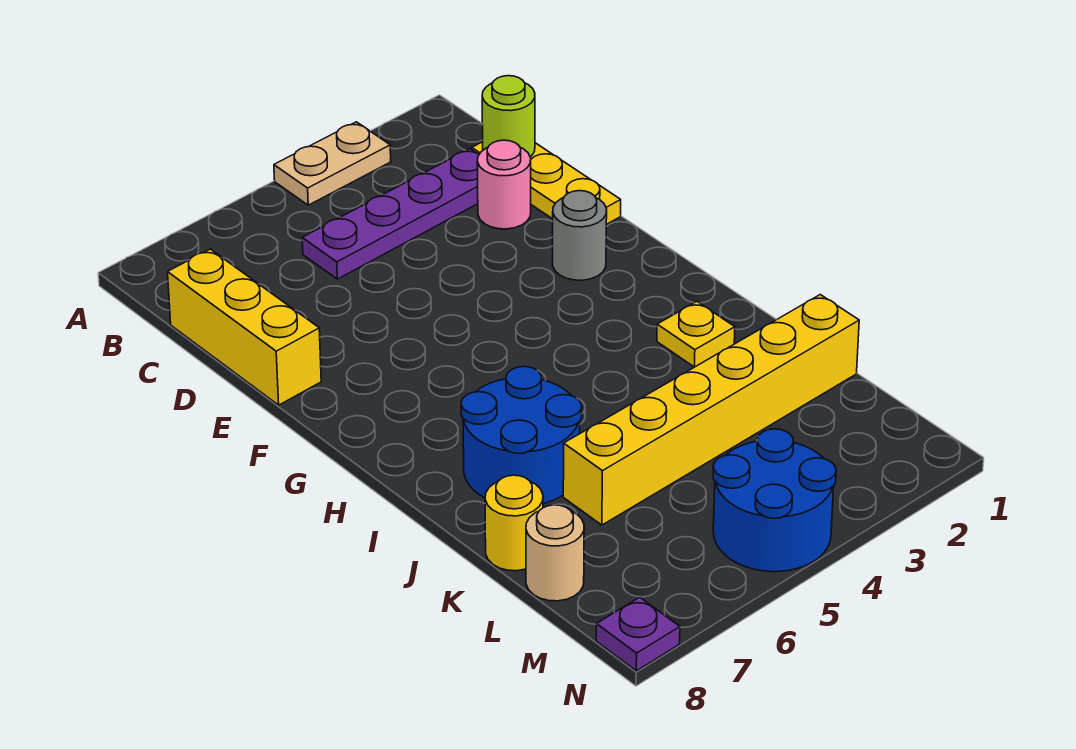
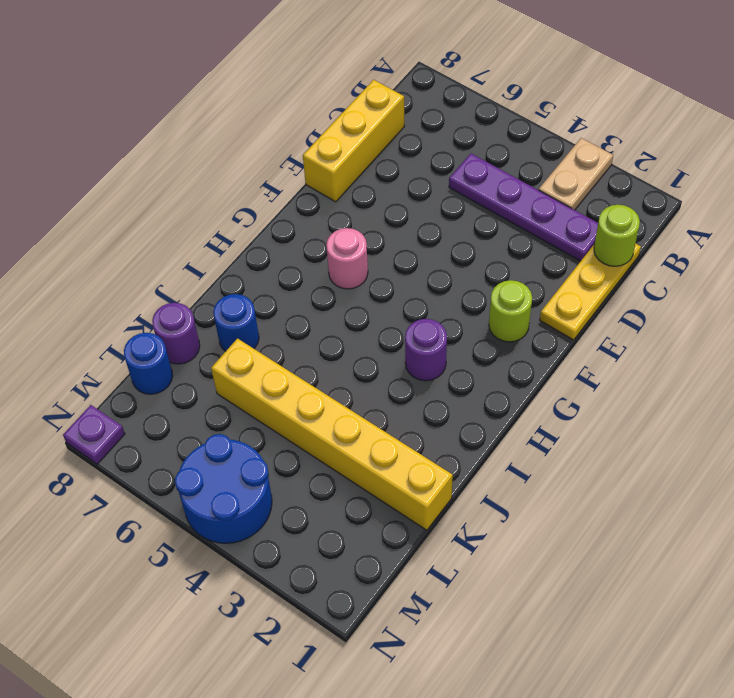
tan plate A3:A4 level 1 -> tan plate A3:B3 level 1
pink round brick D2 level 1 -> pink round brick G6 level 1
grey round brick F2 level 1 -> lime round brick F2 level 1
none -> purple round brick H3 level 1
yellow plate I2 level 1 -> none
blue round brick I6:J7 level 1 -> blue round brick J7 level 1
yellow round brick K8 level 1 -> purple round brick K8 level 1
tan round brick L8 level 1 -> blue round brick L8 level 1

